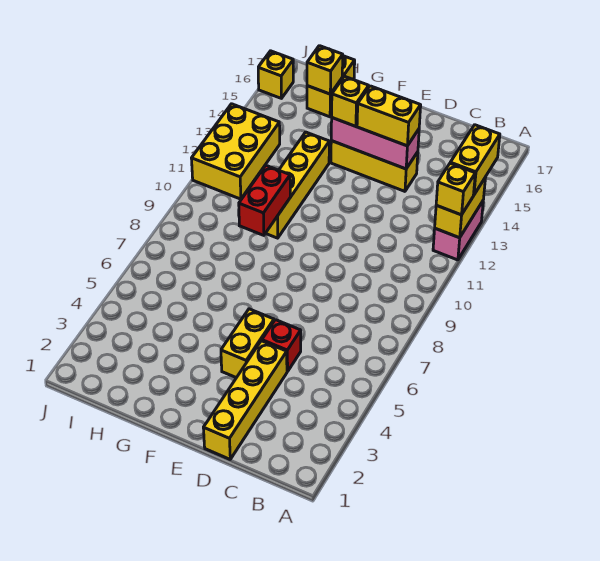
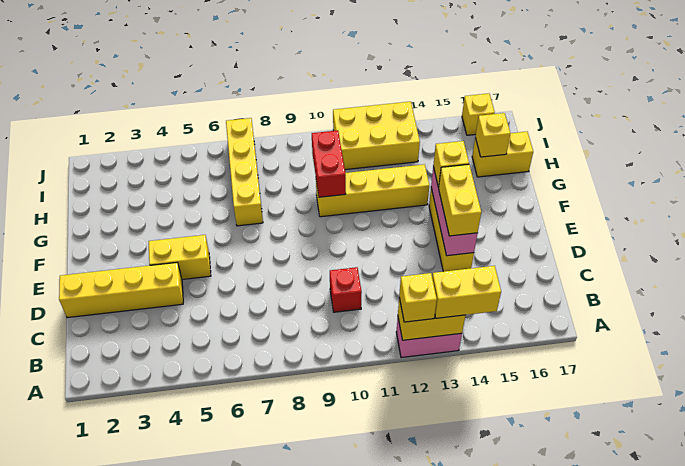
red brick D5 level 1 -> red brick C10 level 1
none -> yellow brick G7:J7 level 1
red brick G9:G10 level 2 -> red brick G10:H10 level 2

